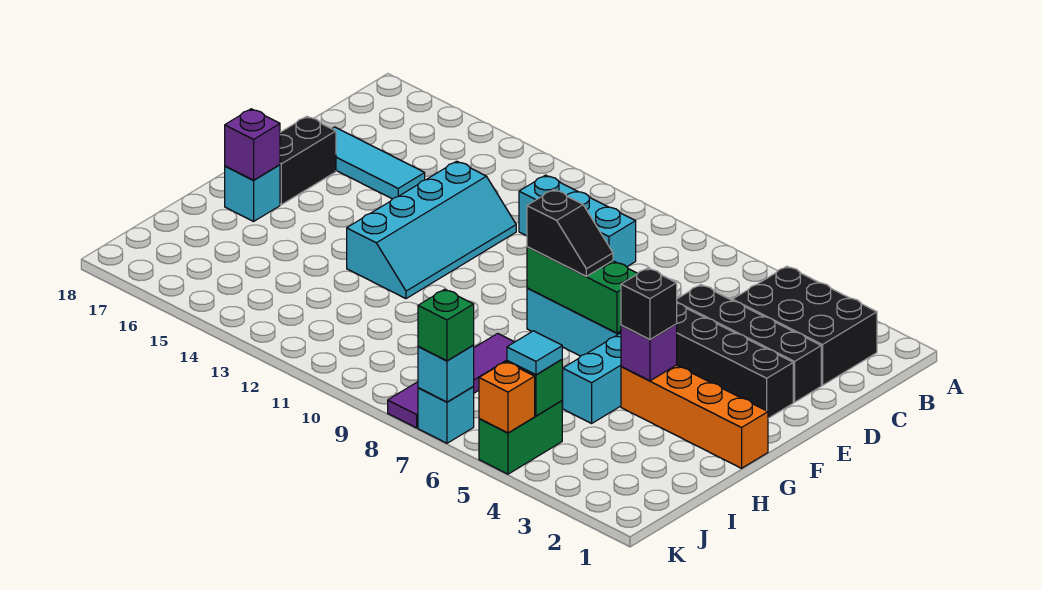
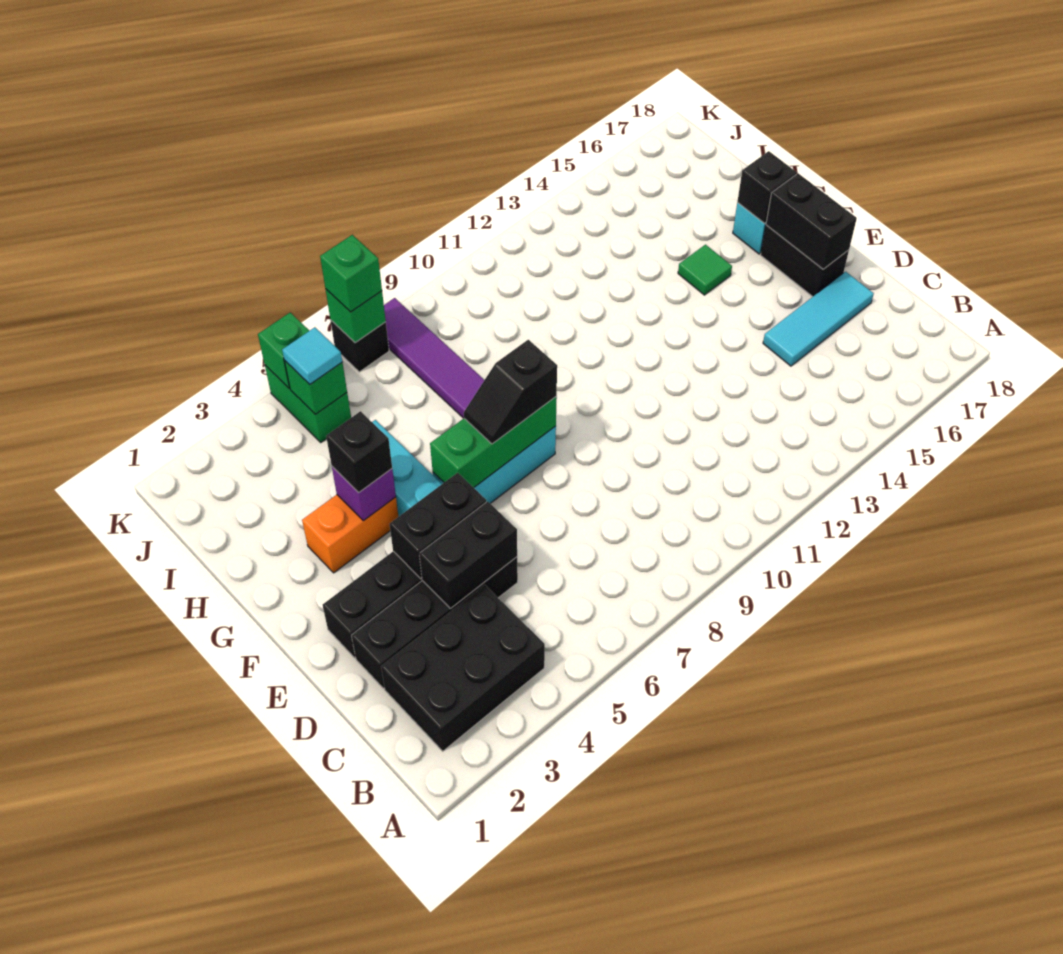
cyan brick C9:C11 level 1 -> none
none -> black brick D4:D5 level 2
cyan slope D12:G13 level 1 top 13 -> none
none -> black brick E4:E5 level 2
none -> black brick E17:F17 level 2
orange brick G1:G4 level 1 -> orange brick G3:G4 level 1
none -> green tile G15 level 1
purple brick G17 level 2 -> black brick G17 level 2
orange brick K5 level 2 -> green brick K5 level 2
cyan brick K7 level 1 -> black brick K7 level 1
cyan brick K7 level 2 -> green brick K7 level 2

